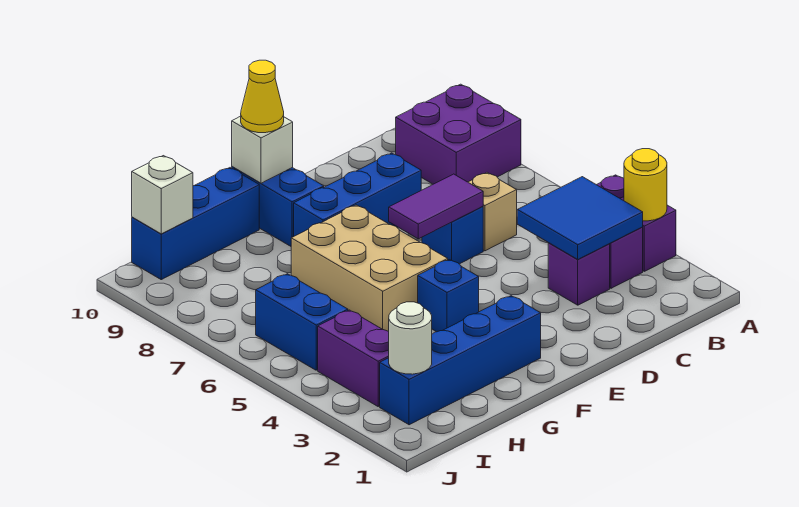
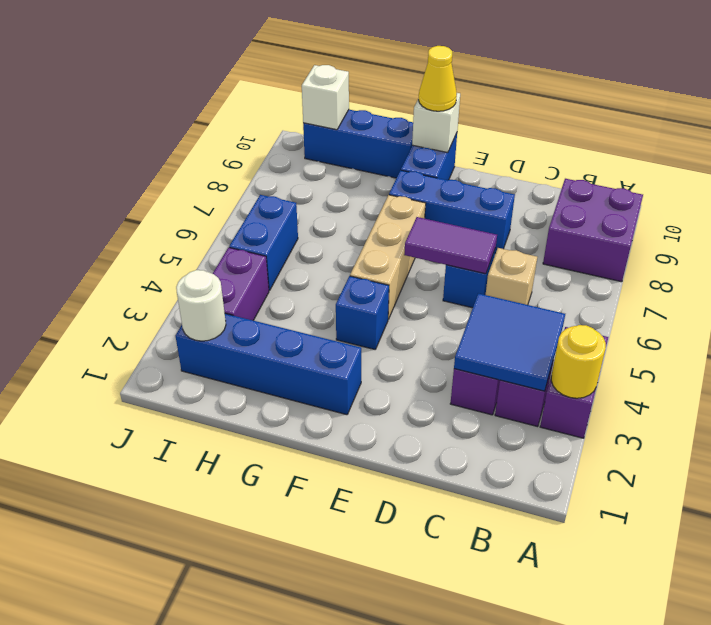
tan brick F5:G7 level 1 -> tan brick F5:F7 level 1

